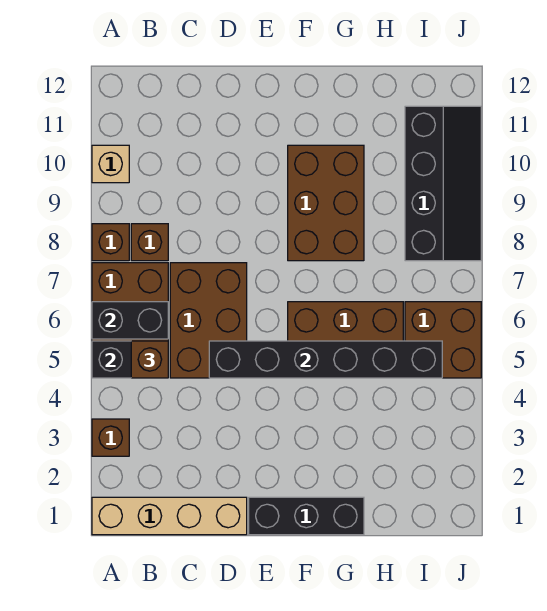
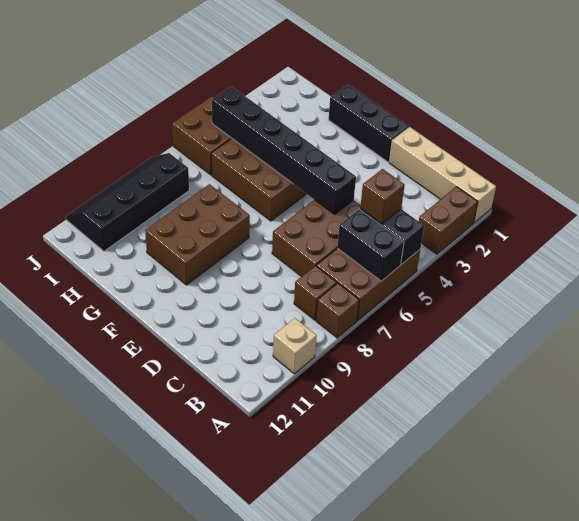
brown brick A3 level 1 -> brown brick A2:A3 level 1

